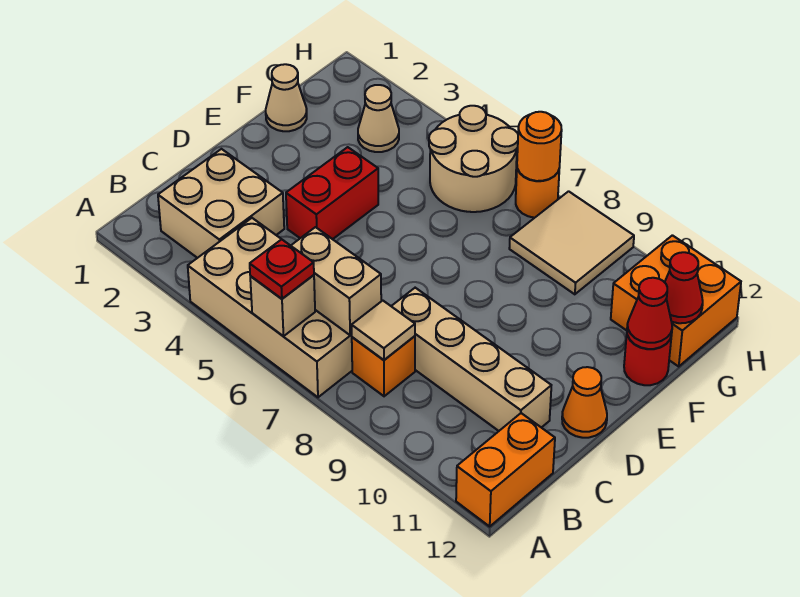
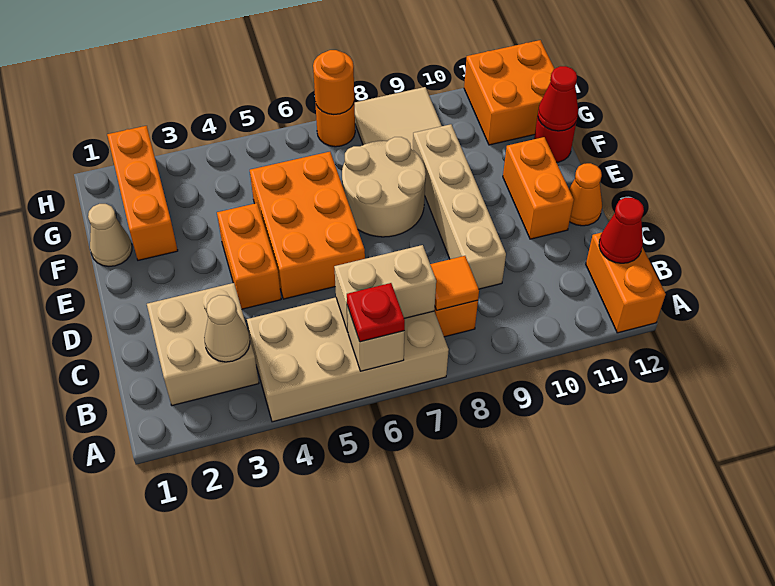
tan tile B8 level 2 -> orange tile B8 level 2
tan brick C8:C11 level 1 -> tan brick C9:F9 level 1
red brick D4:E4 level 1 -> orange brick D4:E4 level 1
none -> orange brick D5:F6 level 1
none -> orange brick D11:E11 level 1
none -> orange brick F2:H2 level 1
tan cone G3 level 1 -> tan cone B3 level 2
tan round brick G5:H6 level 1 -> tan round brick E7:F8 level 1
red cone G12 level 2 -> red cone B12 level 2

